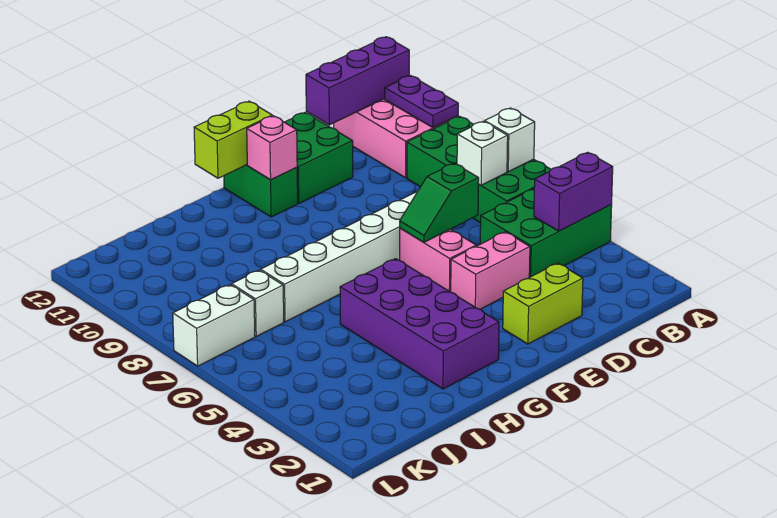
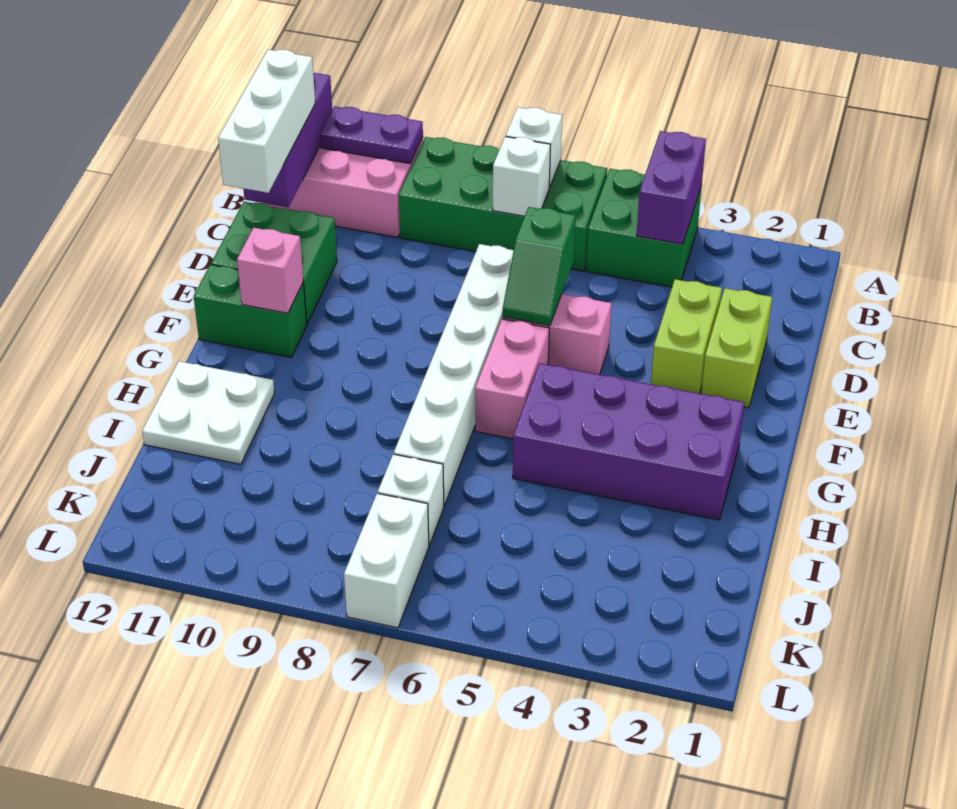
green brick A4:C5 level 1 -> green brick A4:B5 level 1
none -> white brick B12:D12 level 3
pink brick D4:E4 level 1 -> pink brick F6:G6 level 1
lime brick F12:G12 level 2 -> lime brick D3:E3 level 1
none -> white plate H11:I12 level 1

